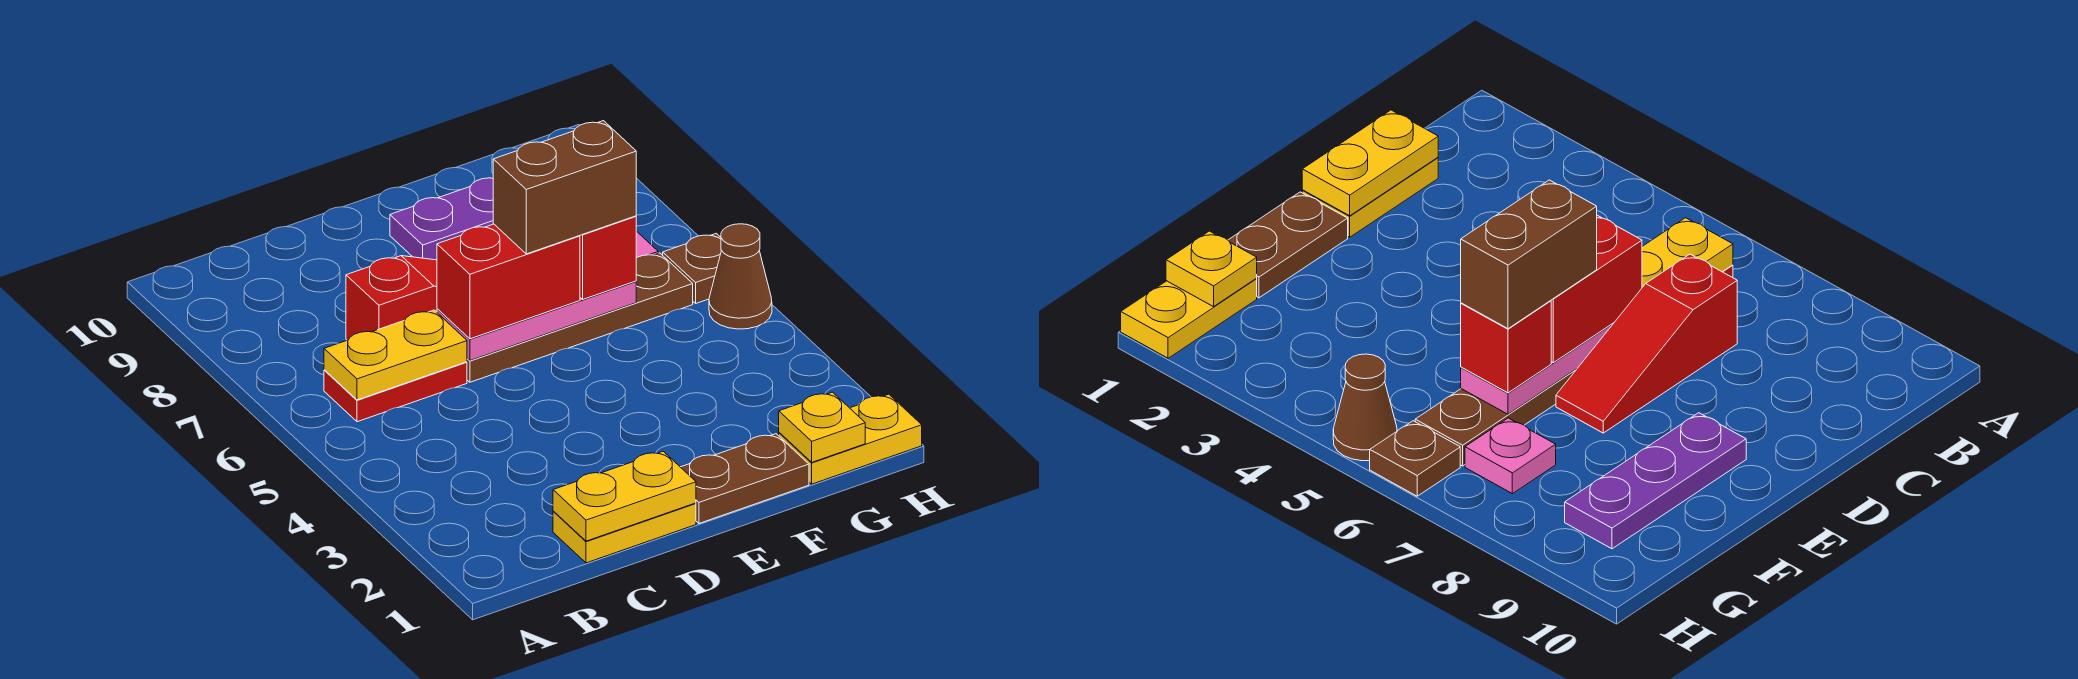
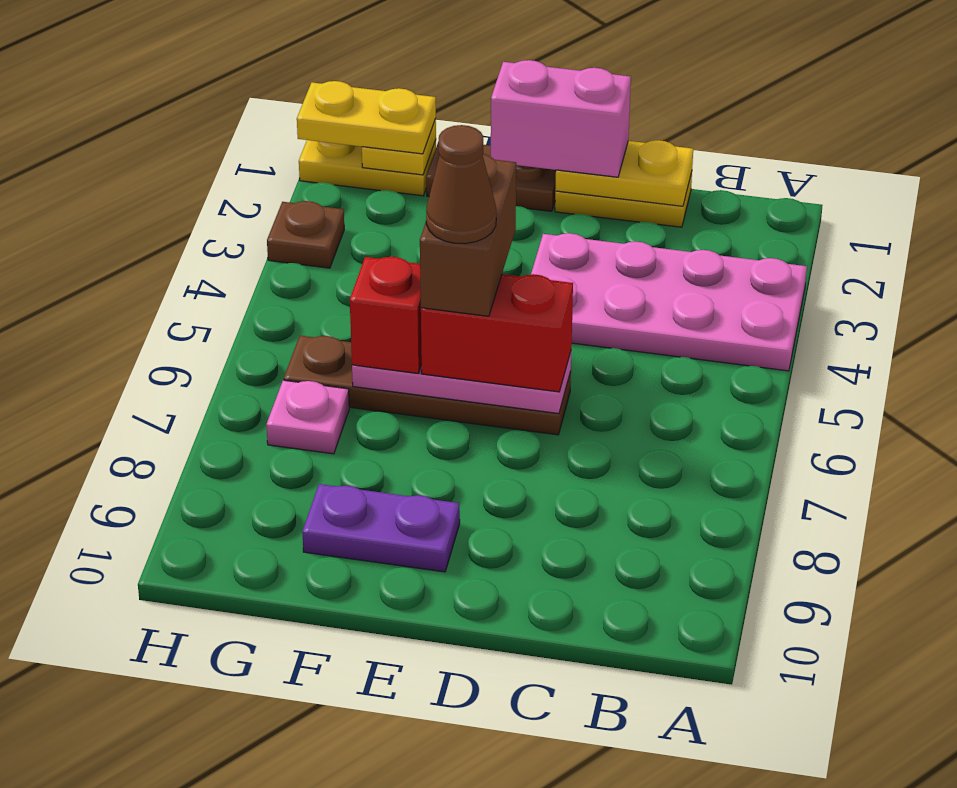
none -> pink plate A3:D4 level 1
red plate B6:C6 level 1 -> none
yellow plate B6:C6 level 2 -> yellow plate G1:H1 level 3
red slope C7:E7 level 1 top C -> none
none -> pink brick D1:E1 level 3
brown brick E6:F6 level 4 -> brown brick E5:E6 level 4
purple plate E9:G9 level 1 -> purple plate E9:F9 level 1
brown cone H5 level 1 -> brown cone E6 level 5
brown plate H6 level 1 -> brown plate H3 level 1

